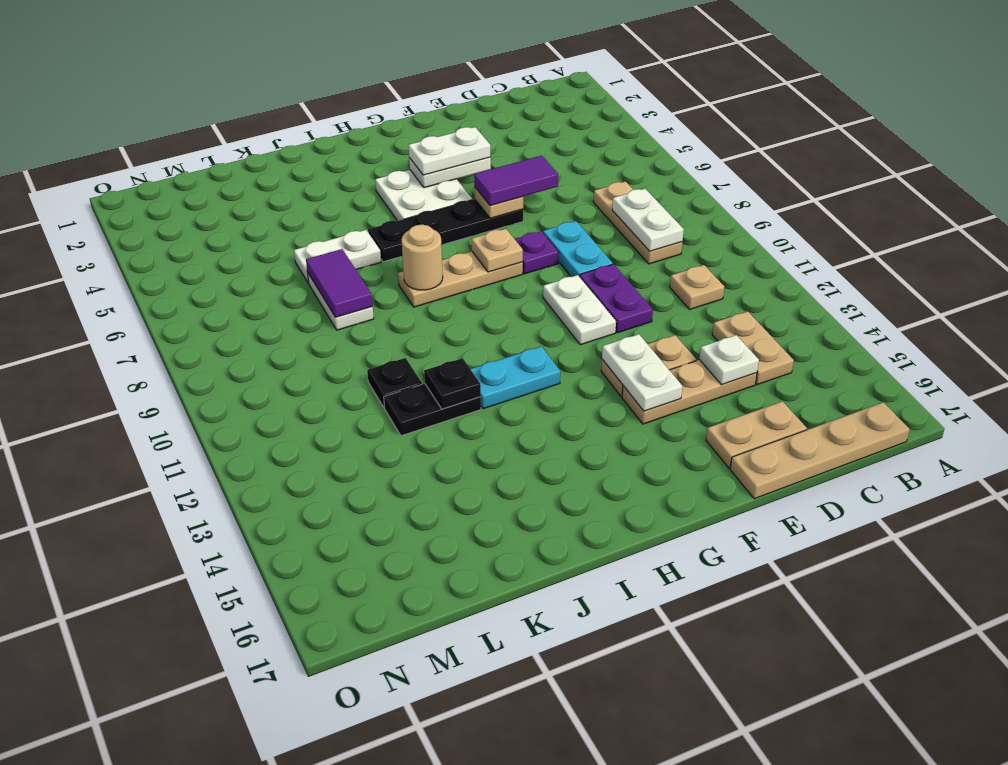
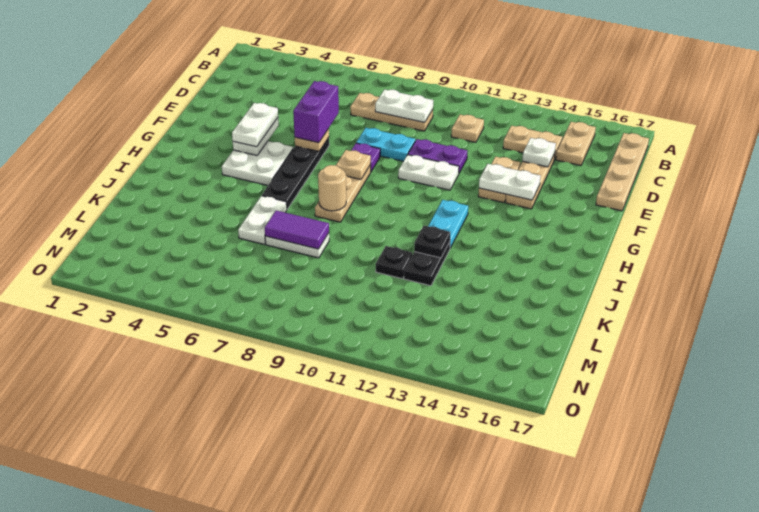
tan plate D16:E16 level 1 -> tan plate B15:C15 level 1
purple tile E6:F6 level 3 -> purple brick E6:F6 level 3

